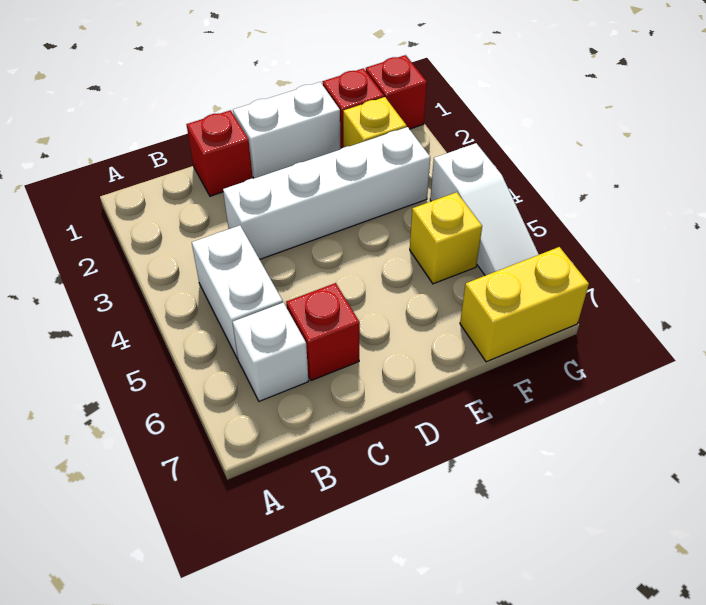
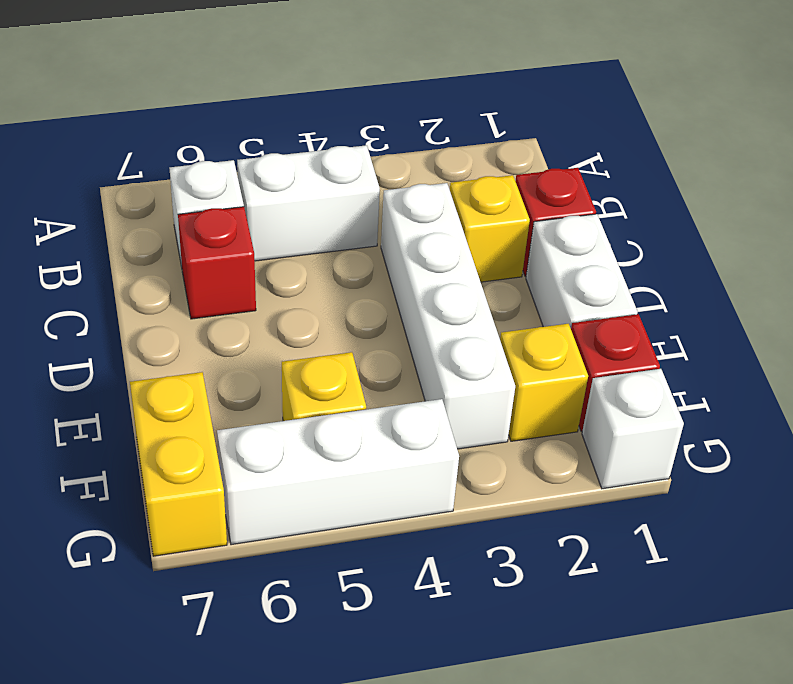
none -> yellow brick C2 level 1
red brick G1 level 1 -> white brick G1 level 1
white slope G4:G6 level 1 top 4 -> white brick G4:G6 level 1

